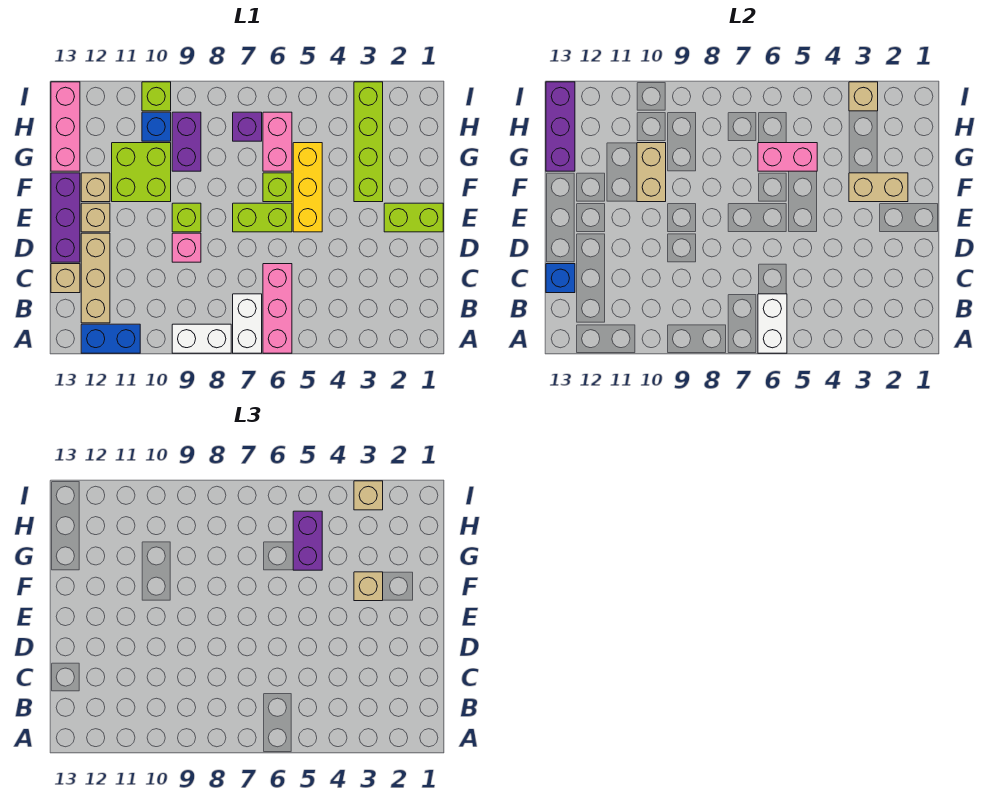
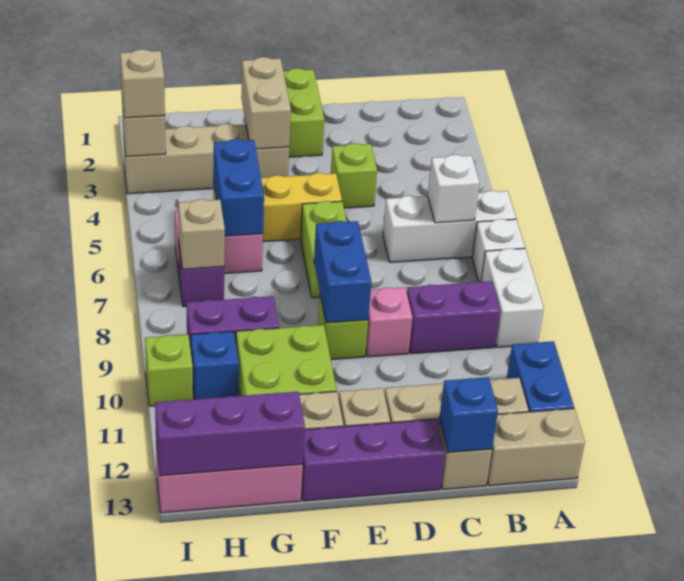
pink brick A6:C6 level 1 -> white brick A6:C6 level 1
white brick A6:B6 level 2 -> white brick B6 level 2
white brick A7:B7 level 1 -> white brick A7 level 1
none -> blue brick E8:E9 level 2
lime brick F3:I3 level 1 -> tan brick F3:I3 level 1
tan brick F3 level 3 -> tan brick H7 level 2
lime brick F6 level 1 -> lime brick D4 level 1
tan brick F10:G10 level 2 -> tan brick A13:B13 level 1
pink brick G5:G6 level 2 -> blue brick G5:G6 level 2
purple brick G5:H5 level 3 -> purple brick B9:C9 level 1

